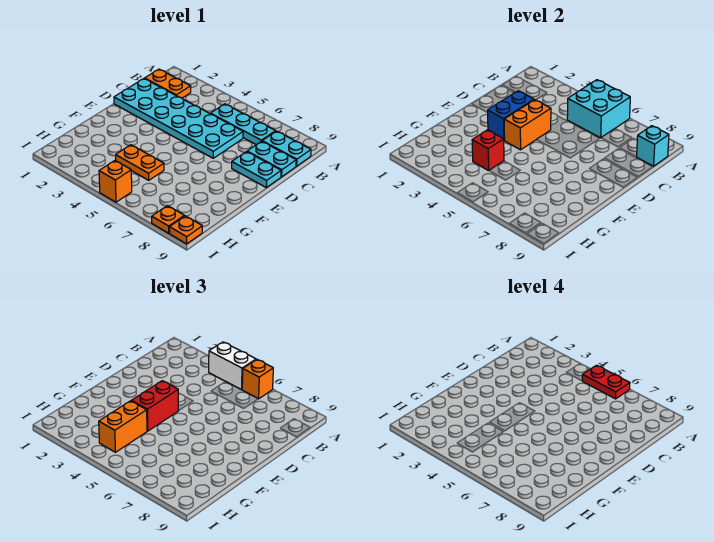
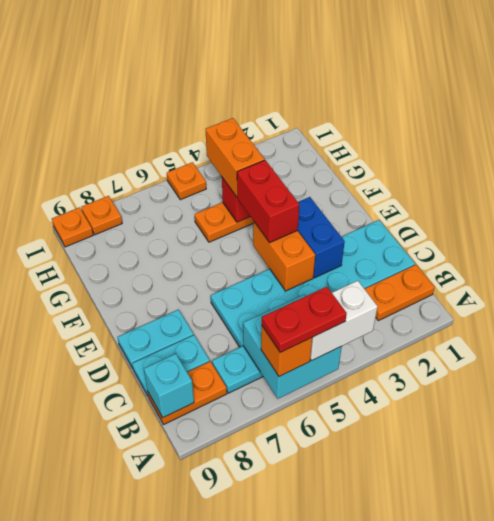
cyan plate B8:B9 level 1 -> orange plate B8:B9 level 1
orange brick I5 level 1 -> orange plate I5 level 1

